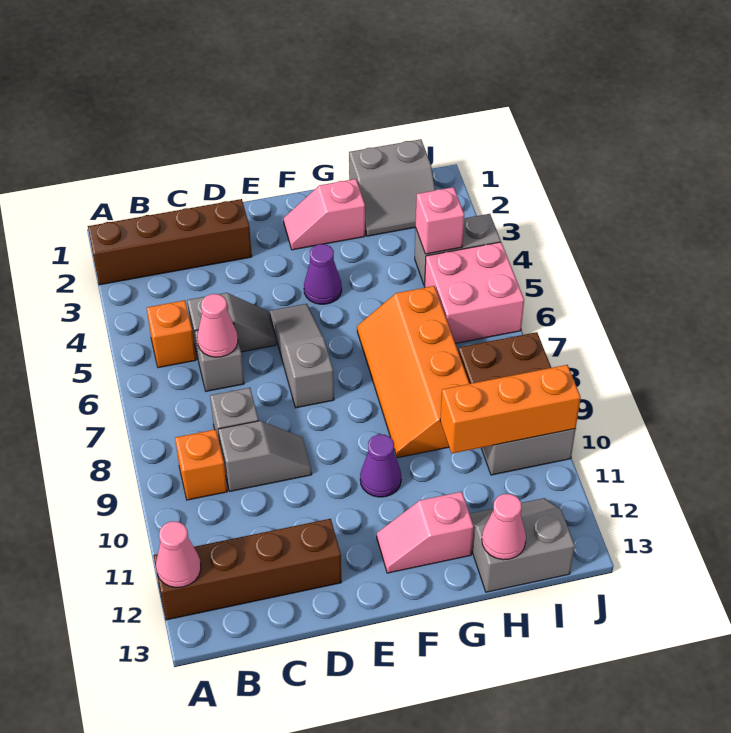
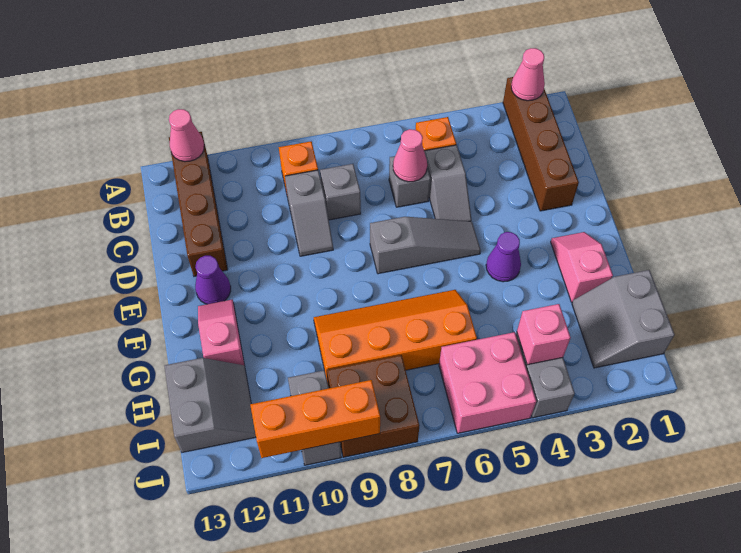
purple cone F10 level 1 -> purple cone E12 level 1
orange brick H10:J10 level 2 -> orange brick J9:J11 level 2
pink cone H13 level 2 -> pink cone A2 level 2

